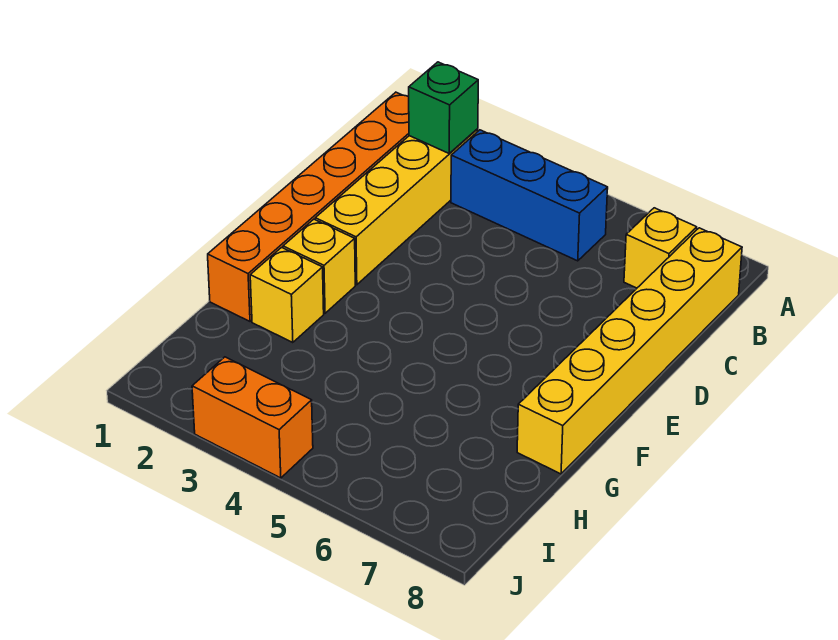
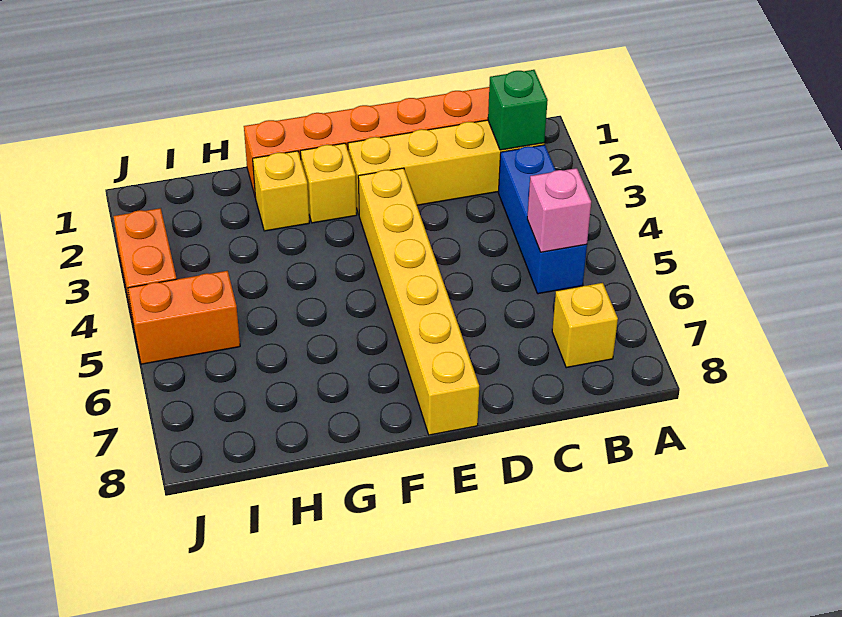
none -> pink brick B5 level 2
yellow brick B8:G8 level 1 -> yellow brick E3:E8 level 1
none -> orange brick I5:J5 level 1

